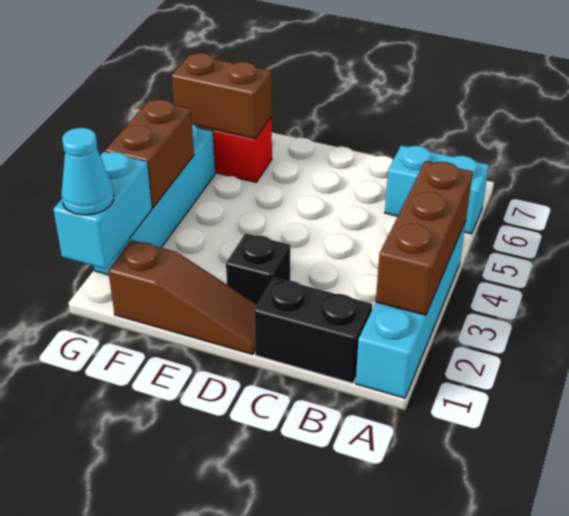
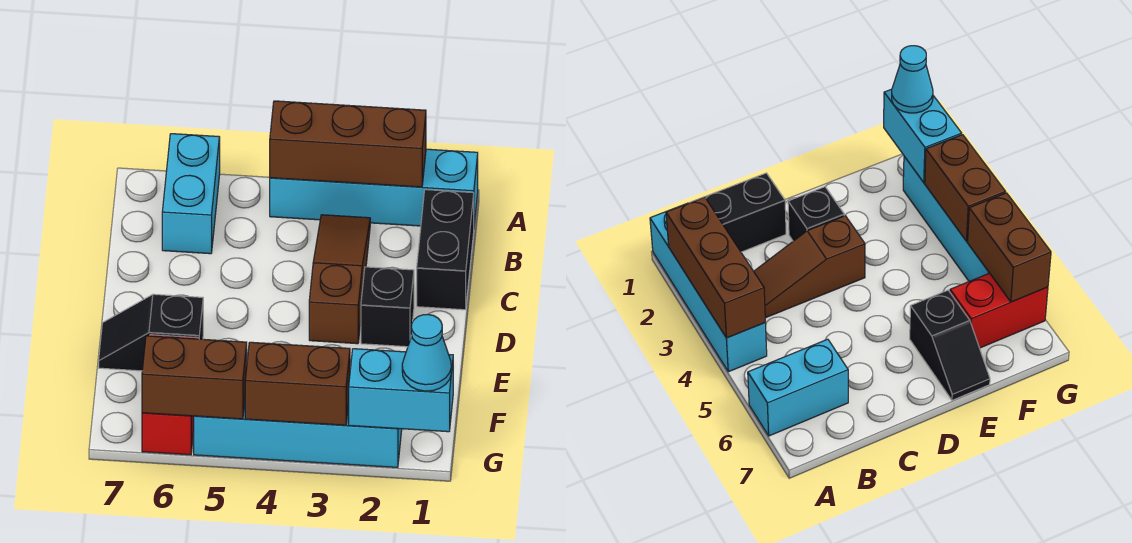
brown slope D1:F1 level 1 top F -> brown slope B3:D3 level 1 top D
none -> black slope E6:E7 level 1 top 6
brown brick F6:G6 level 2 -> brown brick G5:G6 level 2

